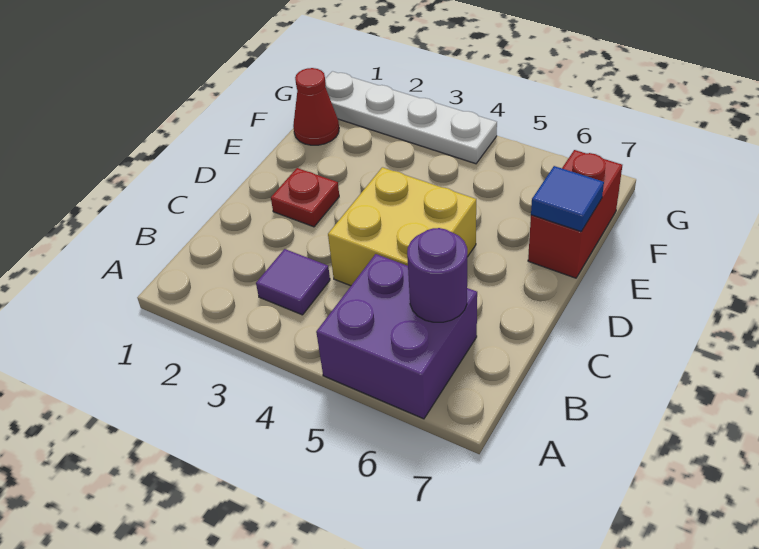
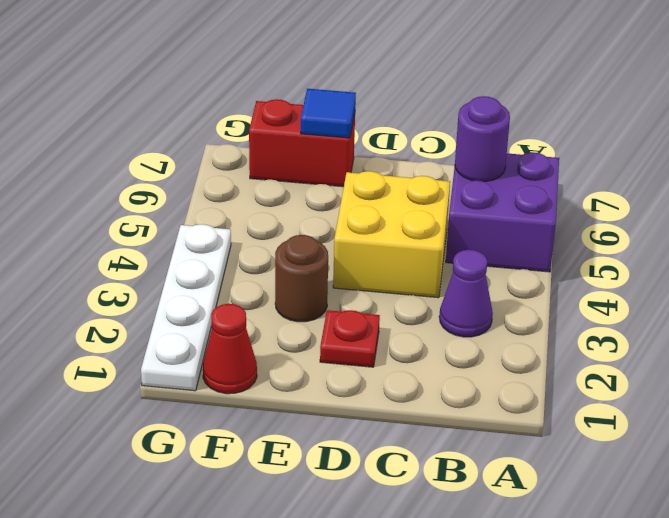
purple tile B3 level 1 -> purple cone B3 level 1
none -> brown round brick E3 level 1

